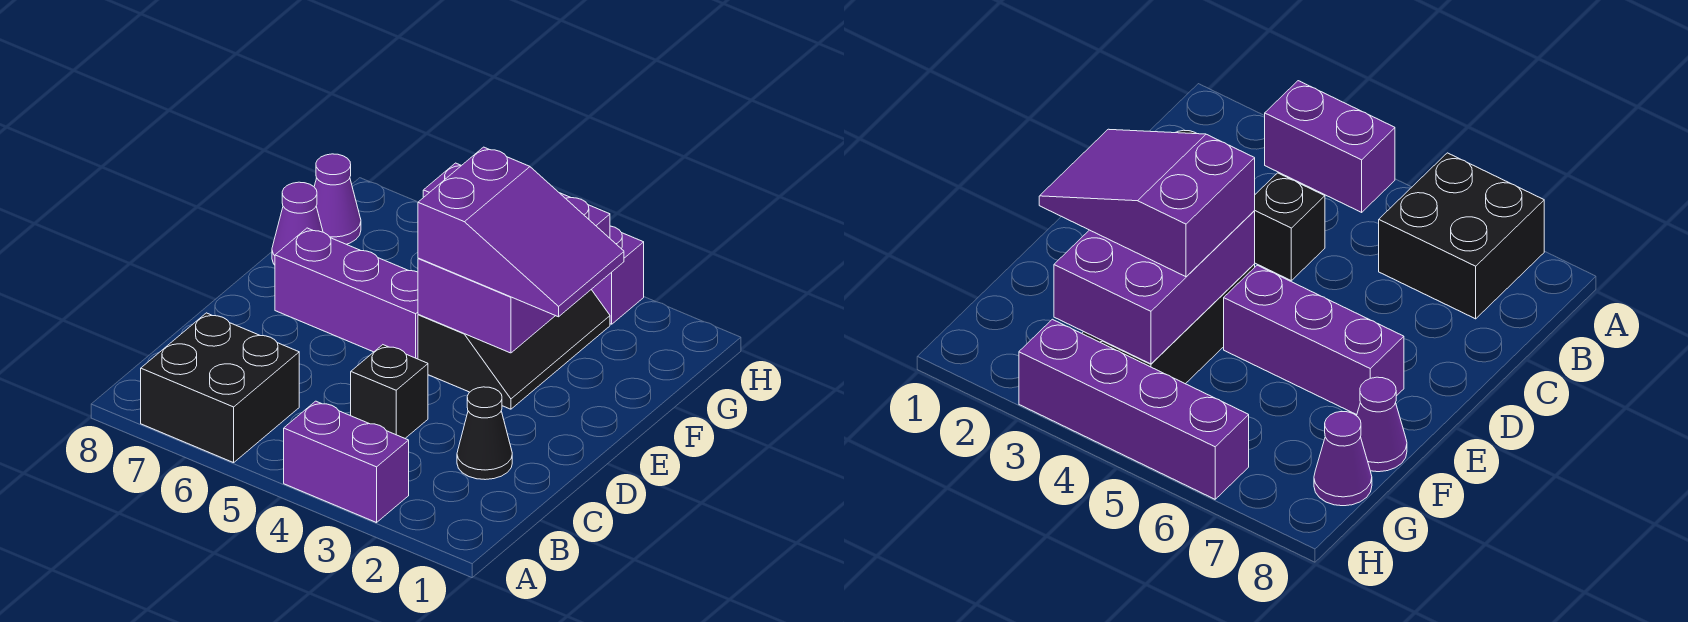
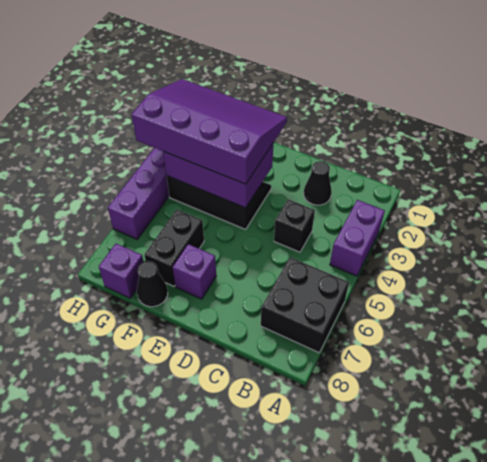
purple slope E2:F4 level 3 top 4 -> purple slope E2:H4 level 3 top 4
purple brick E5:E7 level 1 -> purple brick E7 level 1
none -> black brick F6:F7 level 1
purple cone F8 level 1 -> black cone F8 level 1
purple cone G8 level 1 -> purple brick G8 level 1

